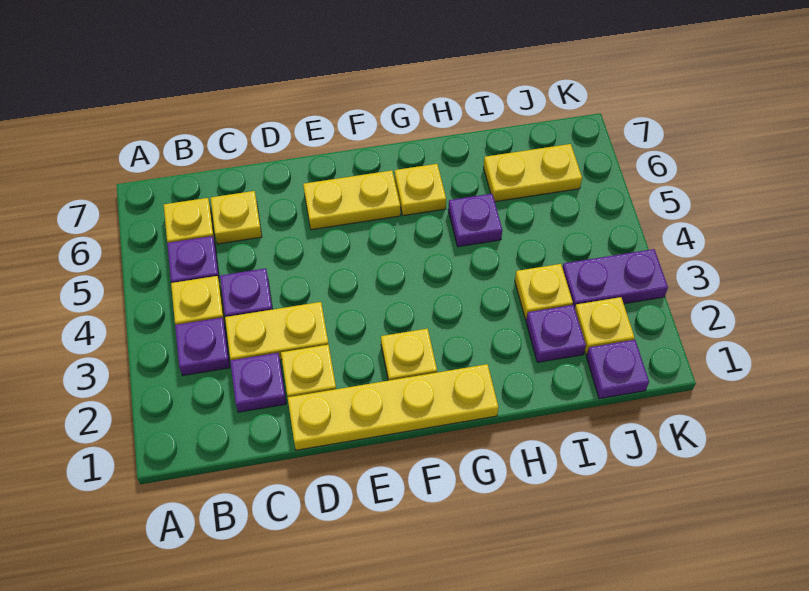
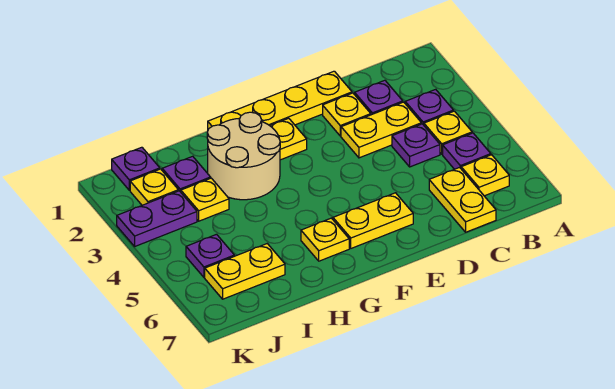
yellow plate C6 level 1 -> yellow plate C6:C7 level 1
none -> tan round brick G2:H3 level 1
purple plate H5 level 1 -> purple plate J5 level 1

